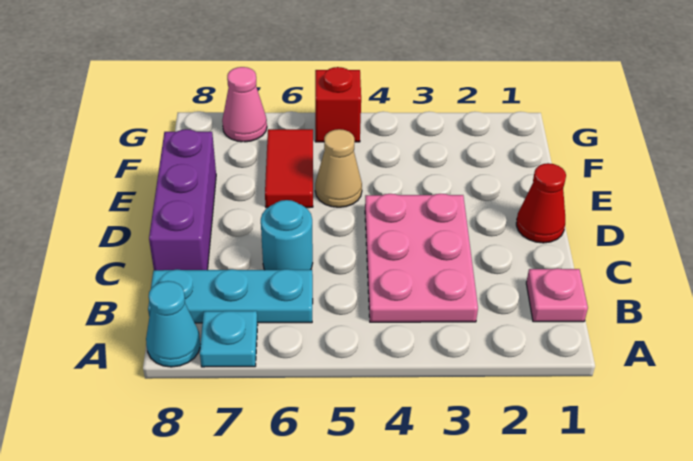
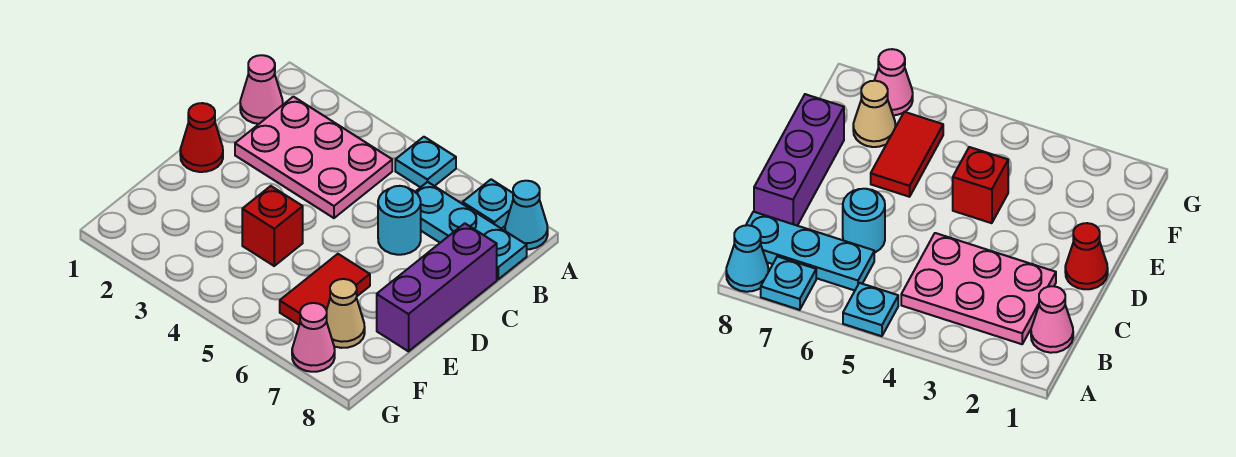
none -> cyan plate A5 level 1
pink plate B1 level 1 -> pink cone B1 level 1
pink plate B3:D4 level 1 -> pink plate B2:C4 level 1
tan cone E5 level 1 -> tan cone F7 level 1
red brick G5 level 1 -> red brick E4 level 1

